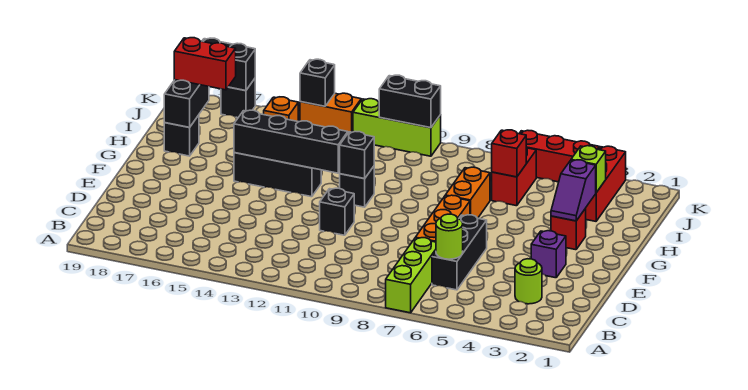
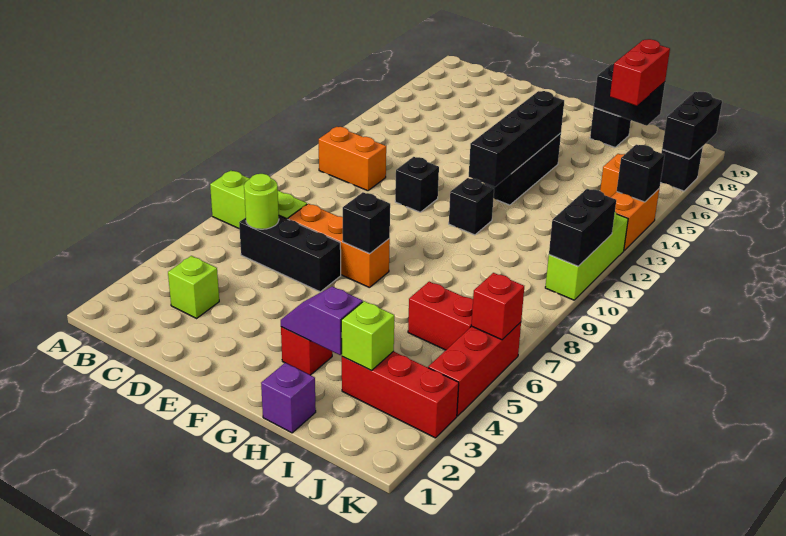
lime round brick C3 level 1 -> lime brick C3 level 1
purple brick E3 level 1 -> purple brick H1 level 1
orange brick G7:H7 level 1 -> orange brick B11:C11 level 1
black brick G11 level 2 -> black brick F7 level 2
red brick I6 level 2 -> red brick K6 level 2

